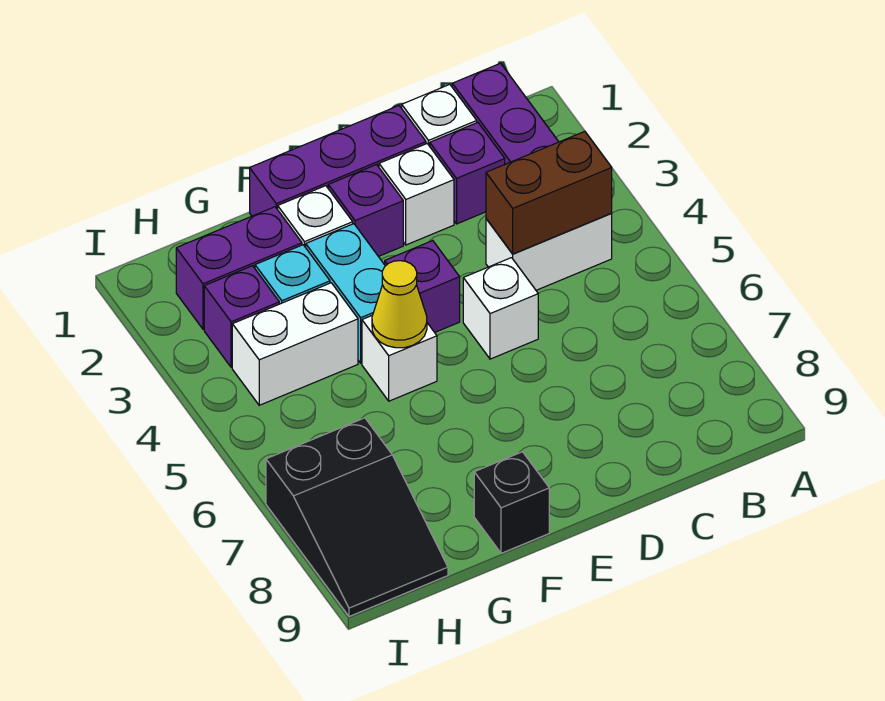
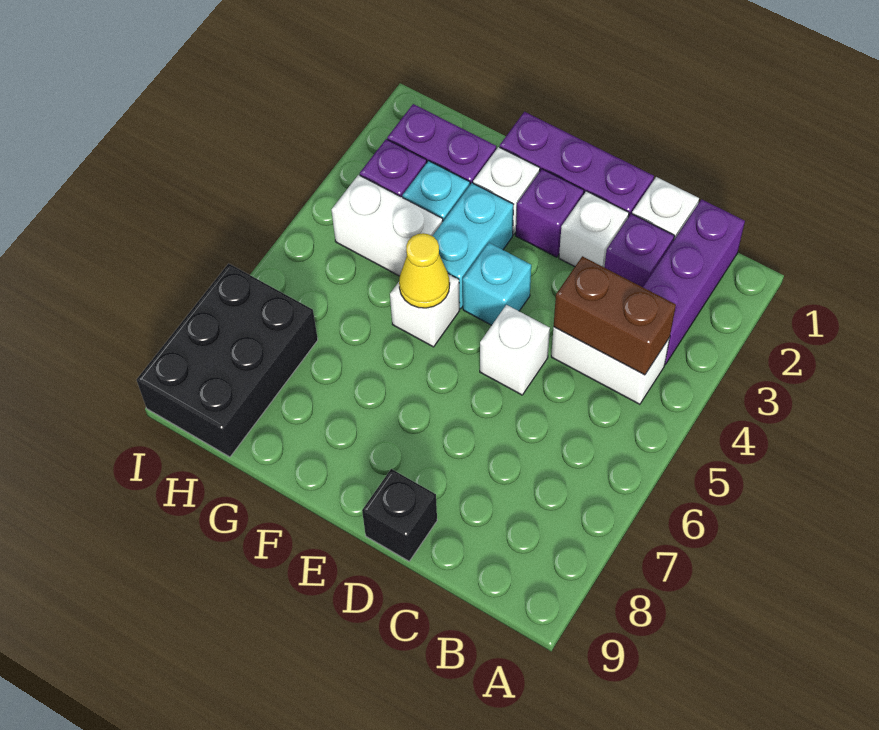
purple brick E4 level 1 -> cyan brick E4 level 1
black brick F9 level 1 -> black brick D9 level 1
black slope H7:I9 level 1 top 7 -> black brick H7:I9 level 1

